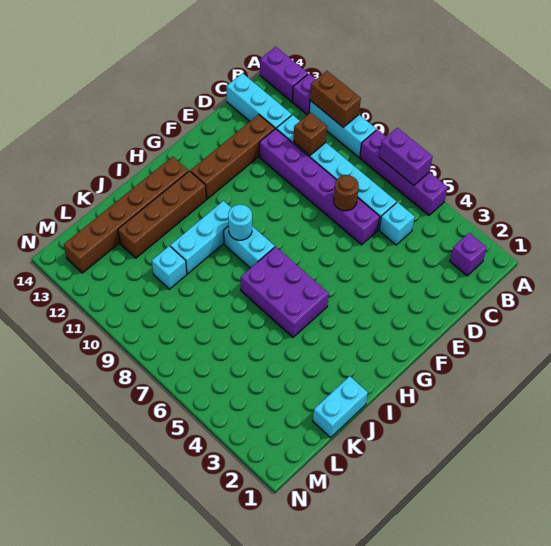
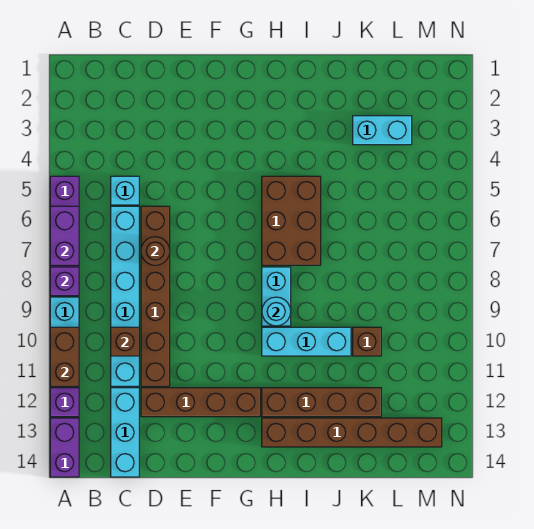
purple brick B2 level 1 -> purple brick A8 level 2
purple brick D6:D11 level 1 -> brown brick D6:D11 level 1
purple brick H5:I7 level 1 -> brown brick H5:I7 level 1
cyan brick J1:K1 level 1 -> cyan brick K3:L3 level 1
cyan brick K10 level 1 -> brown brick K10 level 1

